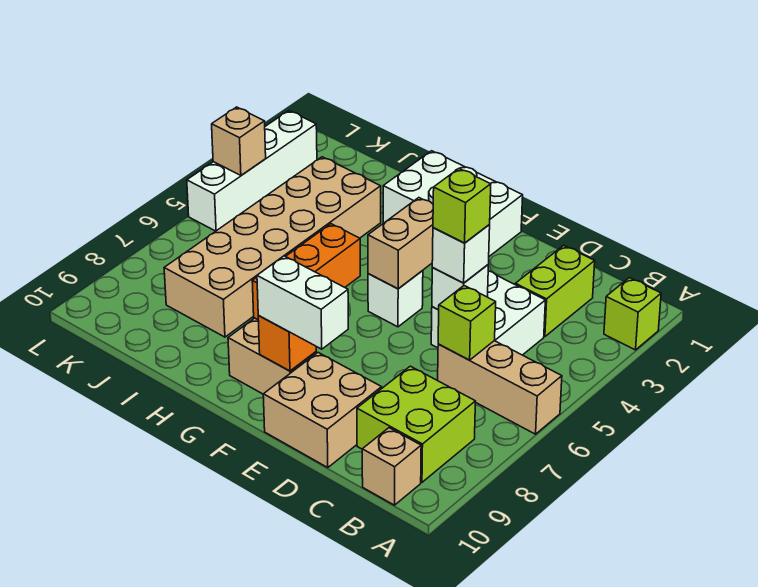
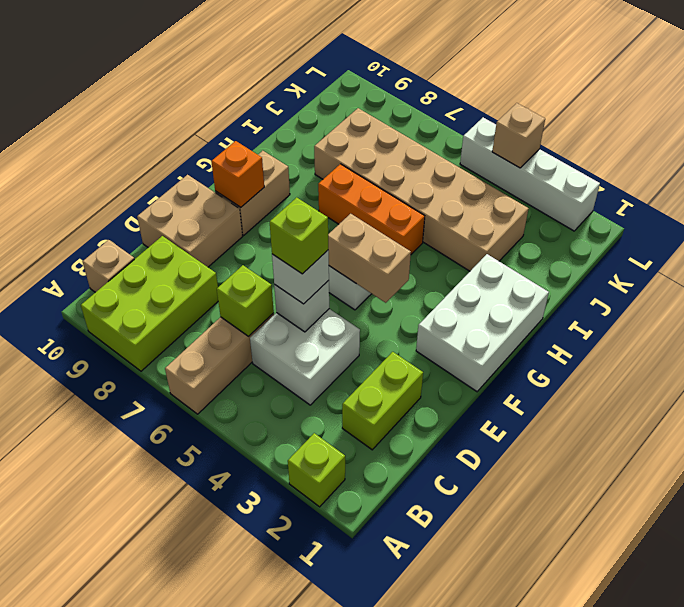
lime brick B8:C9 level 1 -> lime brick A8:C9 level 1
lime brick C2:C3 level 1 -> lime brick C2:D2 level 1
white brick E9:F9 level 3 -> none

